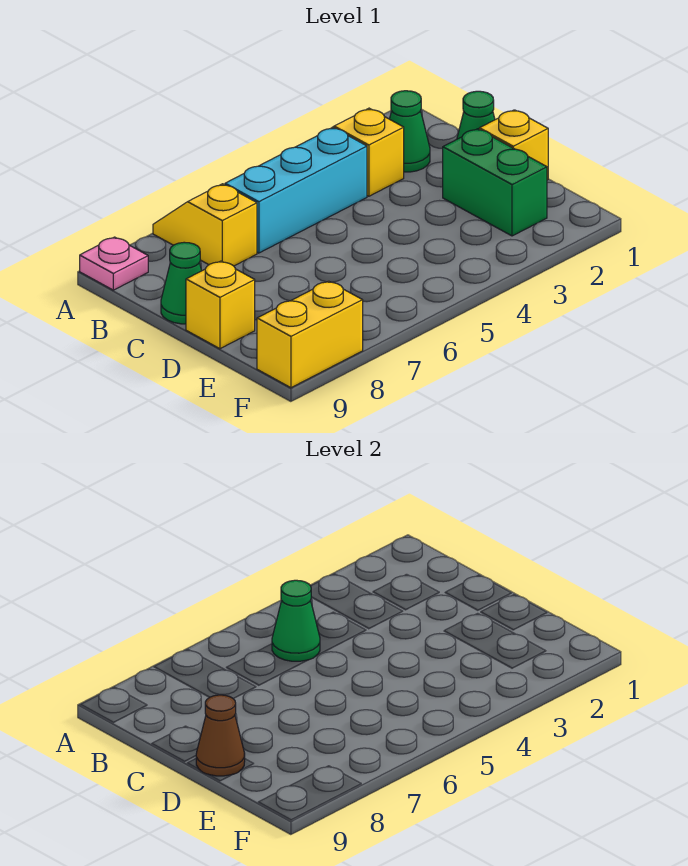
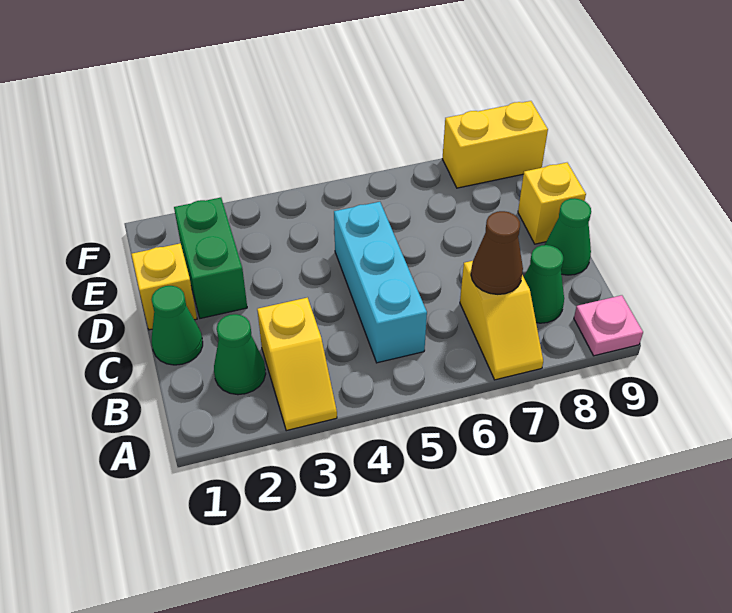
cyan brick B4:B6 level 1 -> cyan brick B5:D5 level 1
green cone B5 level 2 -> green cone B8 level 1
brown cone D9 level 2 -> brown cone B7 level 2

